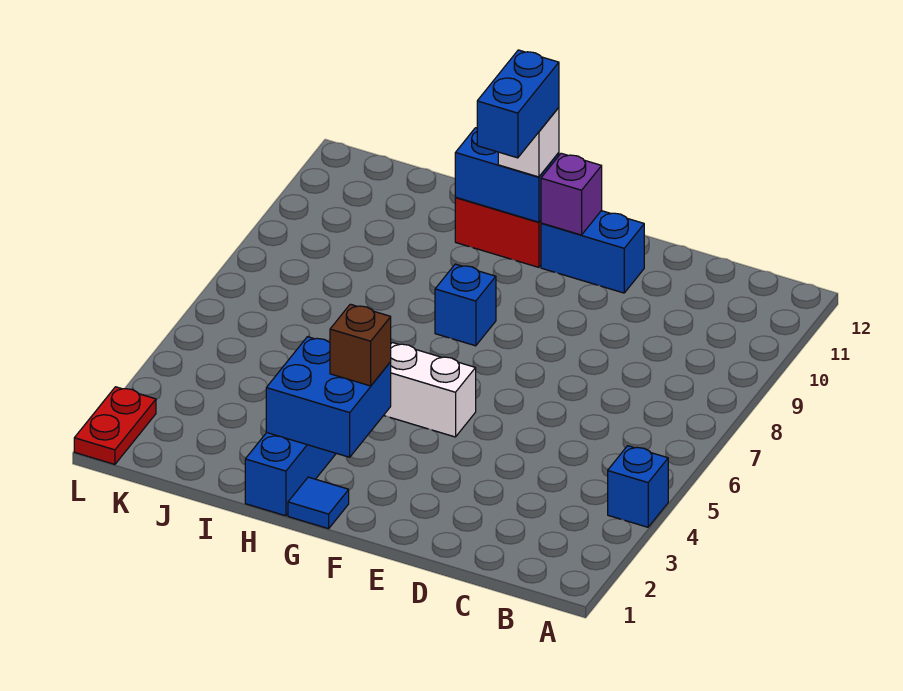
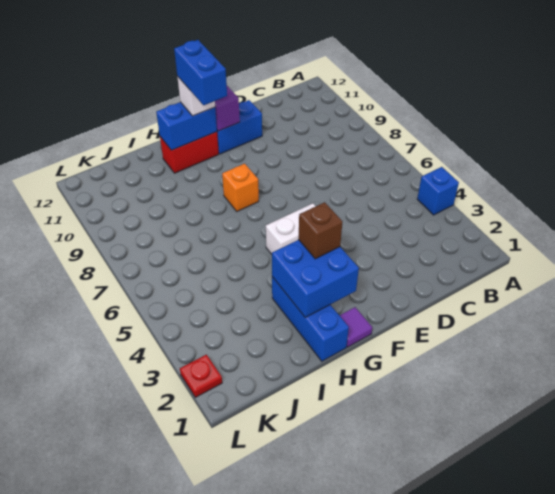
blue tile G1 level 1 -> purple tile G1 level 1
blue brick G8 level 1 -> orange brick G8 level 1
red plate L1:L2 level 1 -> red plate L2 level 1

